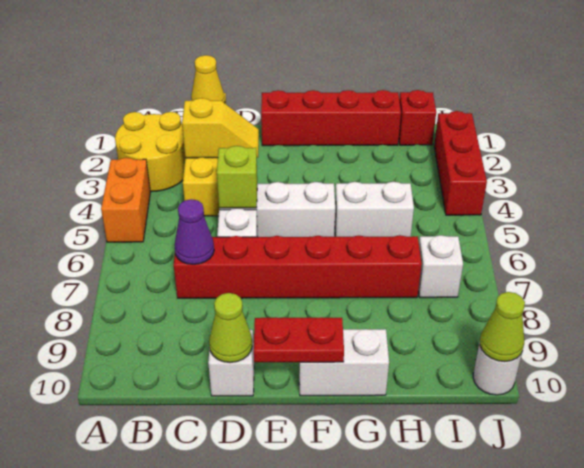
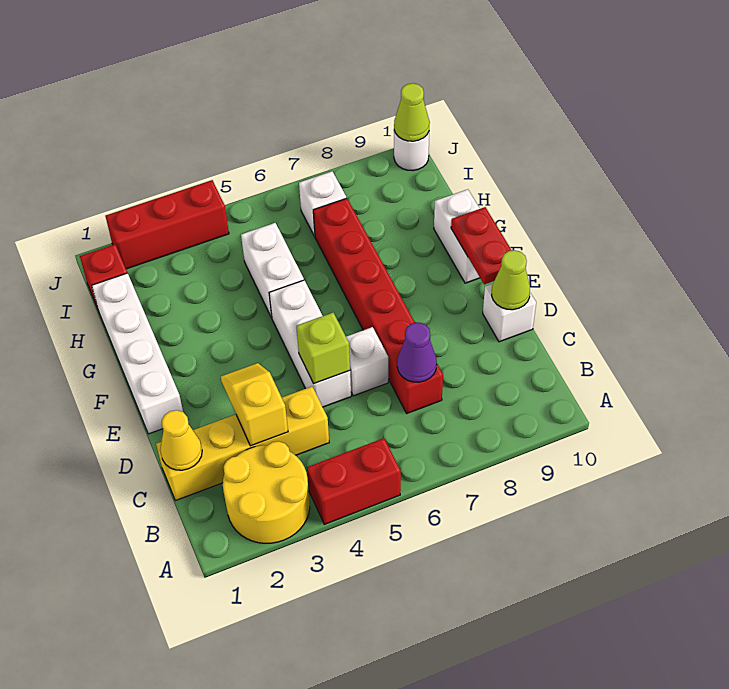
orange brick A4:A5 level 1 -> red brick A4:A5 level 1
red brick E1:H1 level 1 -> white brick E1:H1 level 1

